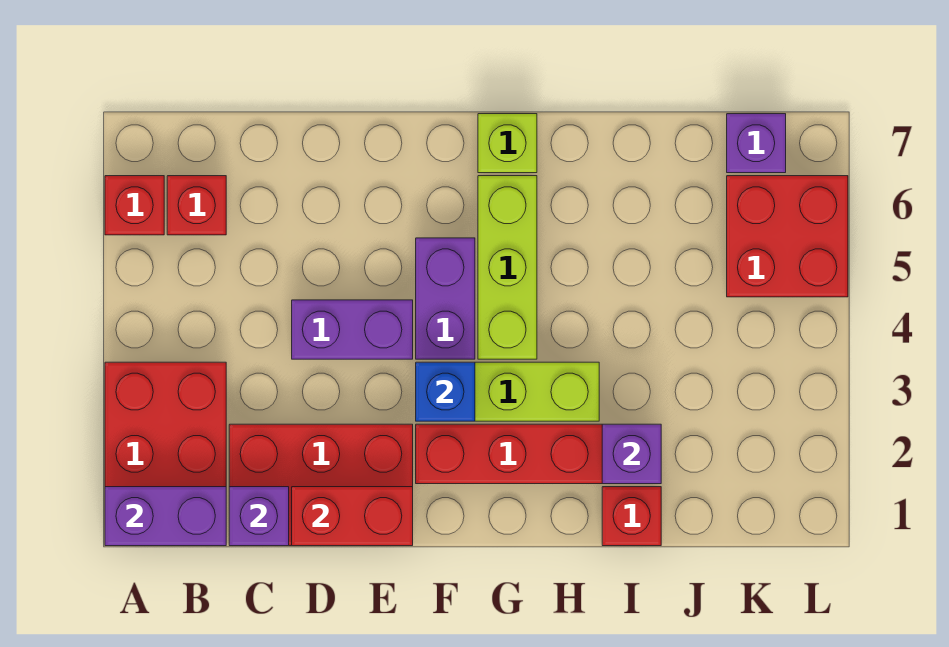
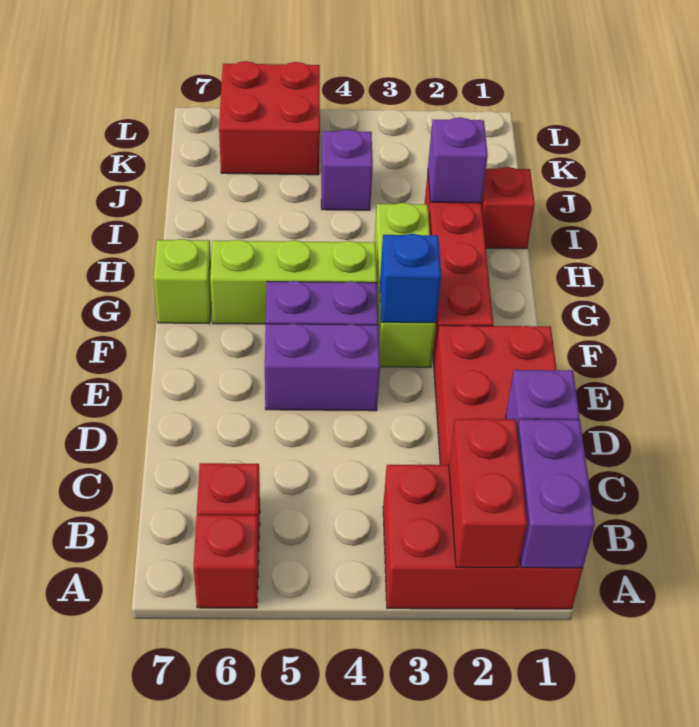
red brick D1:E1 level 2 -> red brick A2:B2 level 2
purple brick D4:E4 level 1 -> purple brick E4:E5 level 1
purple brick K7 level 1 -> purple brick J4 level 1

